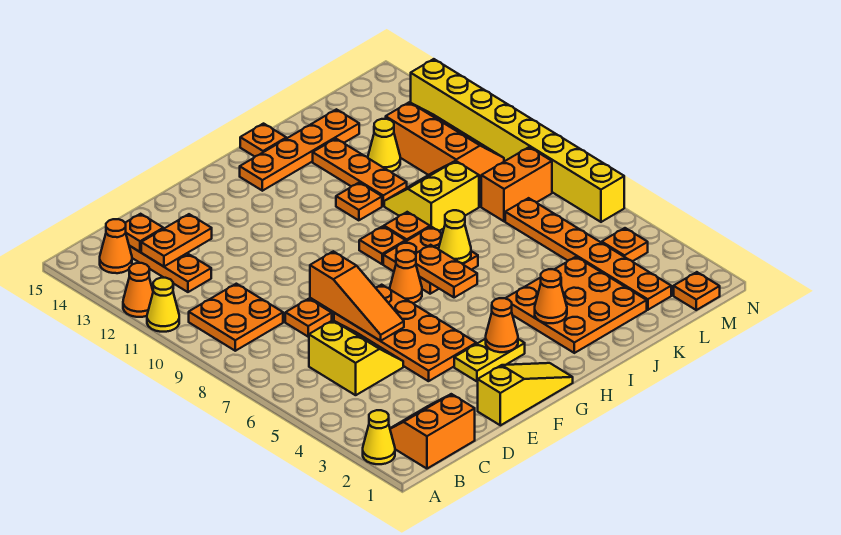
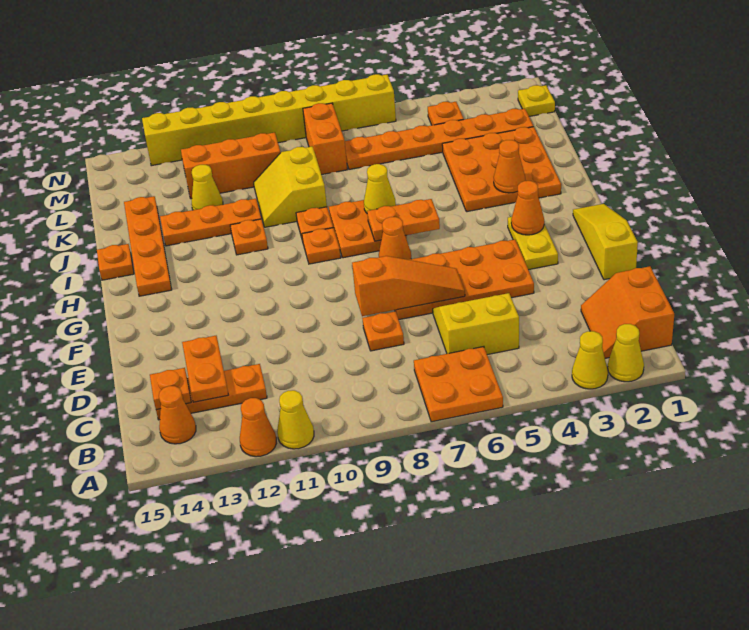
none -> yellow cone A3 level 1
orange plate B9:C10 level 1 -> orange plate A6:B7 level 1
orange plate M1 level 1 -> yellow plate M1 level 1

